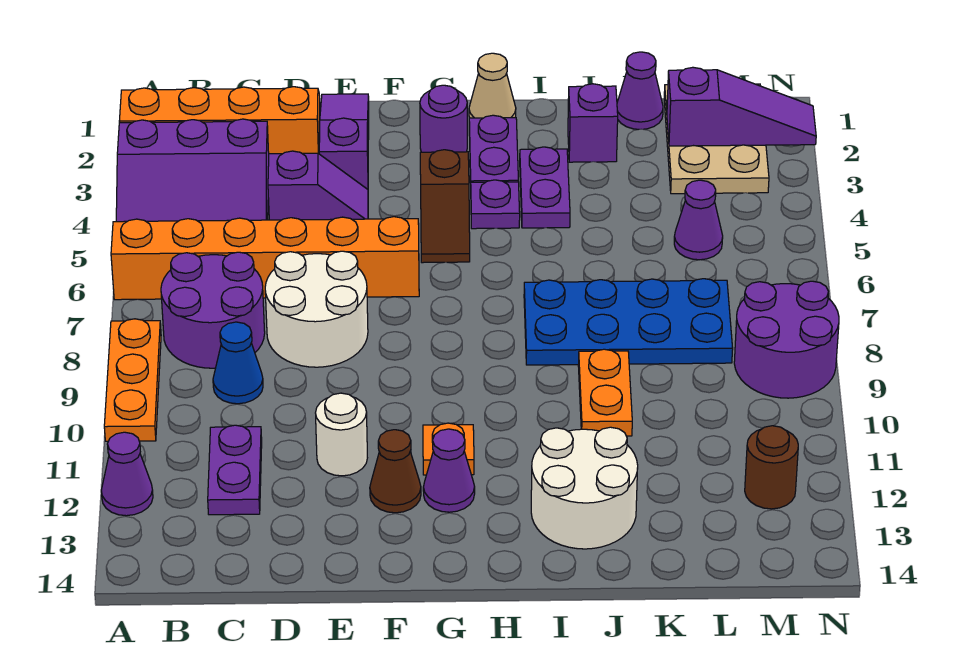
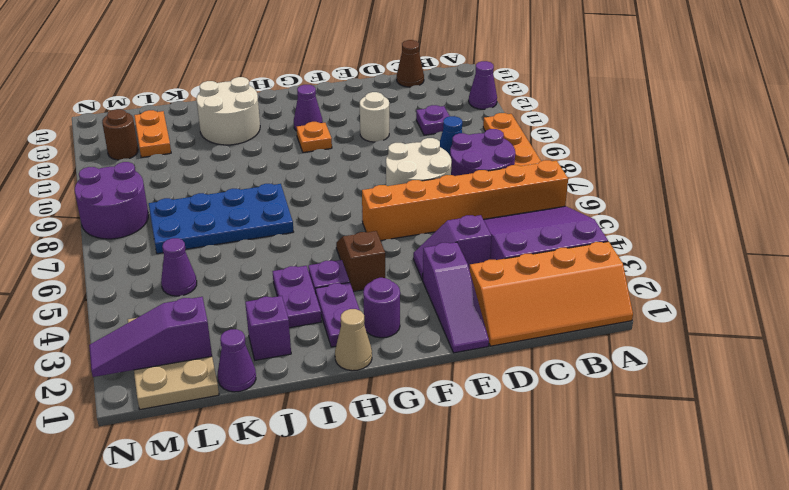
purple plate C11:C12 level 1 -> purple plate C11 level 1
brown cone F12 level 1 -> brown cone C14 level 1
orange plate J9:J10 level 1 -> orange plate L12:L13 level 1

